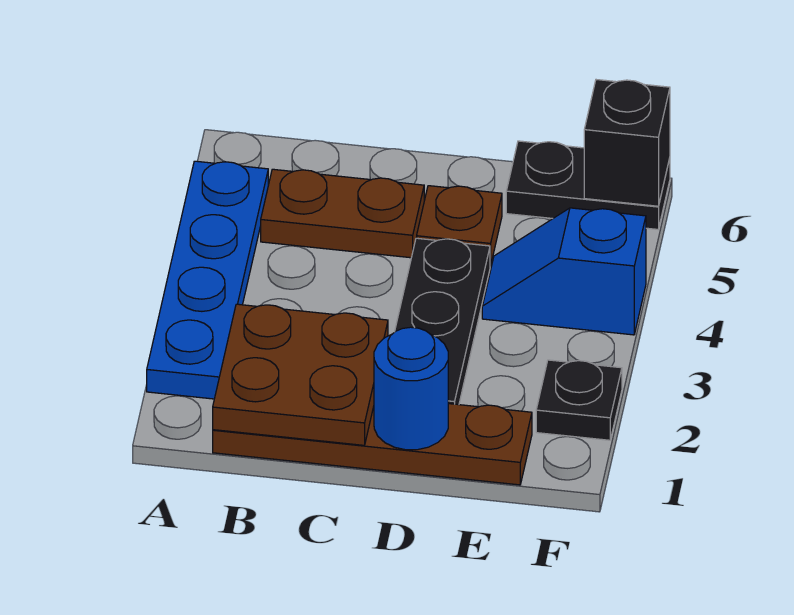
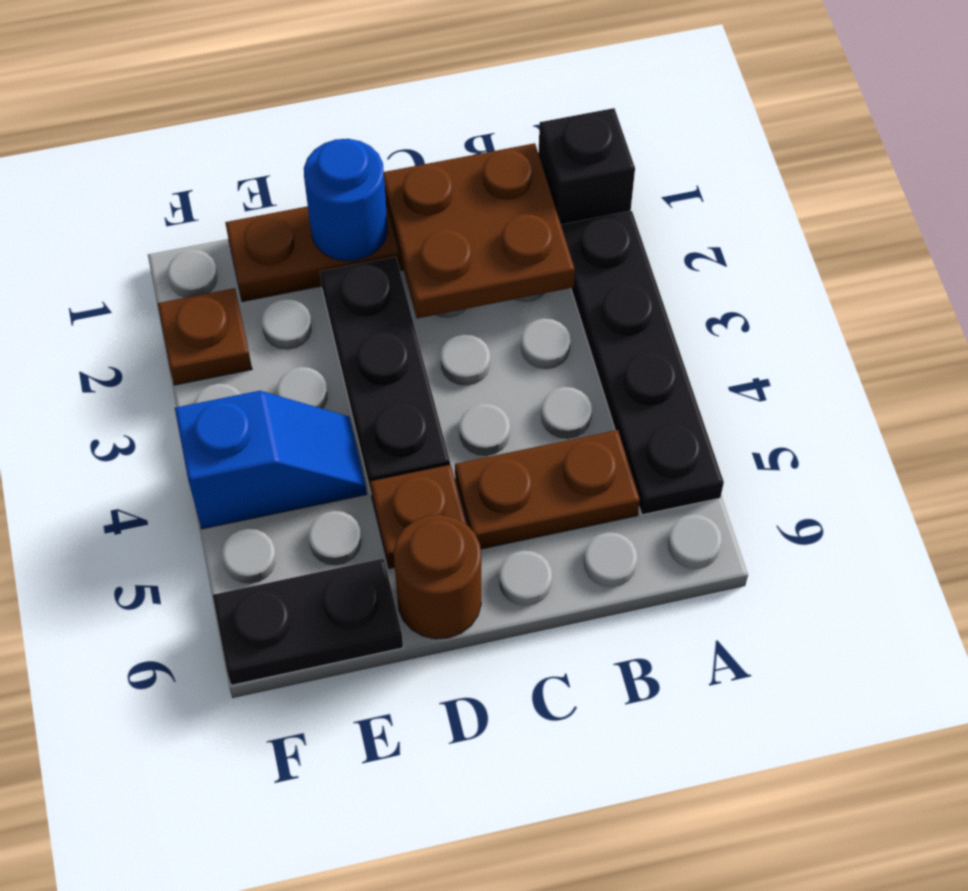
blue plate A2:A5 level 1 -> black plate A2:A5 level 1
none -> brown round brick D6 level 1
black plate F2 level 1 -> brown plate F2 level 1
black brick F6 level 2 -> black brick A1 level 1

